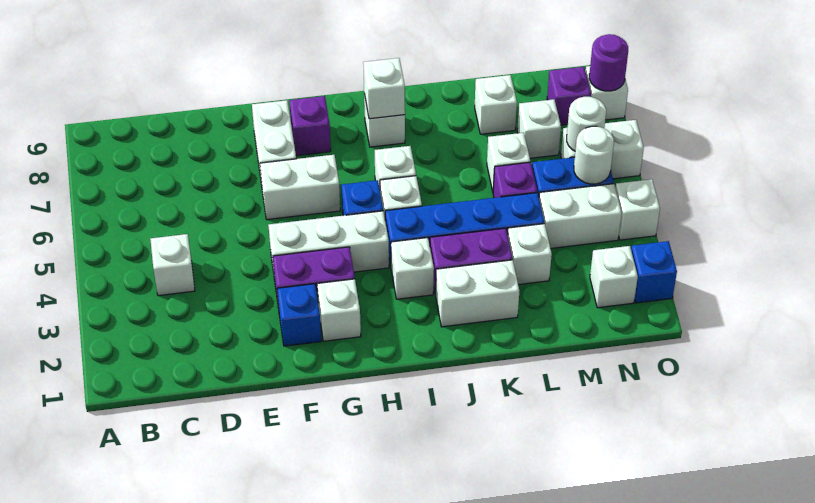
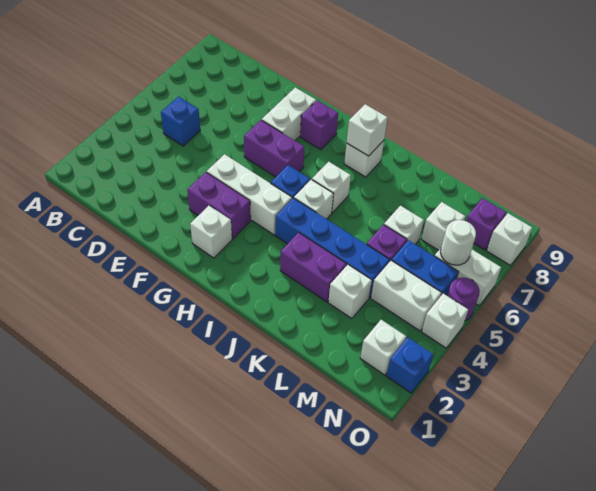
white brick C4 level 1 -> none
blue brick F2 level 1 -> blue brick C5 level 1
white brick F6:G6 level 1 -> purple brick F6:G6 level 1
white brick I3 level 1 -> none
white brick J2:K2 level 1 -> none
white brick L8 level 1 -> none
white round brick N5 level 2 -> none
purple round brick O8 level 2 -> purple round brick O5 level 1

